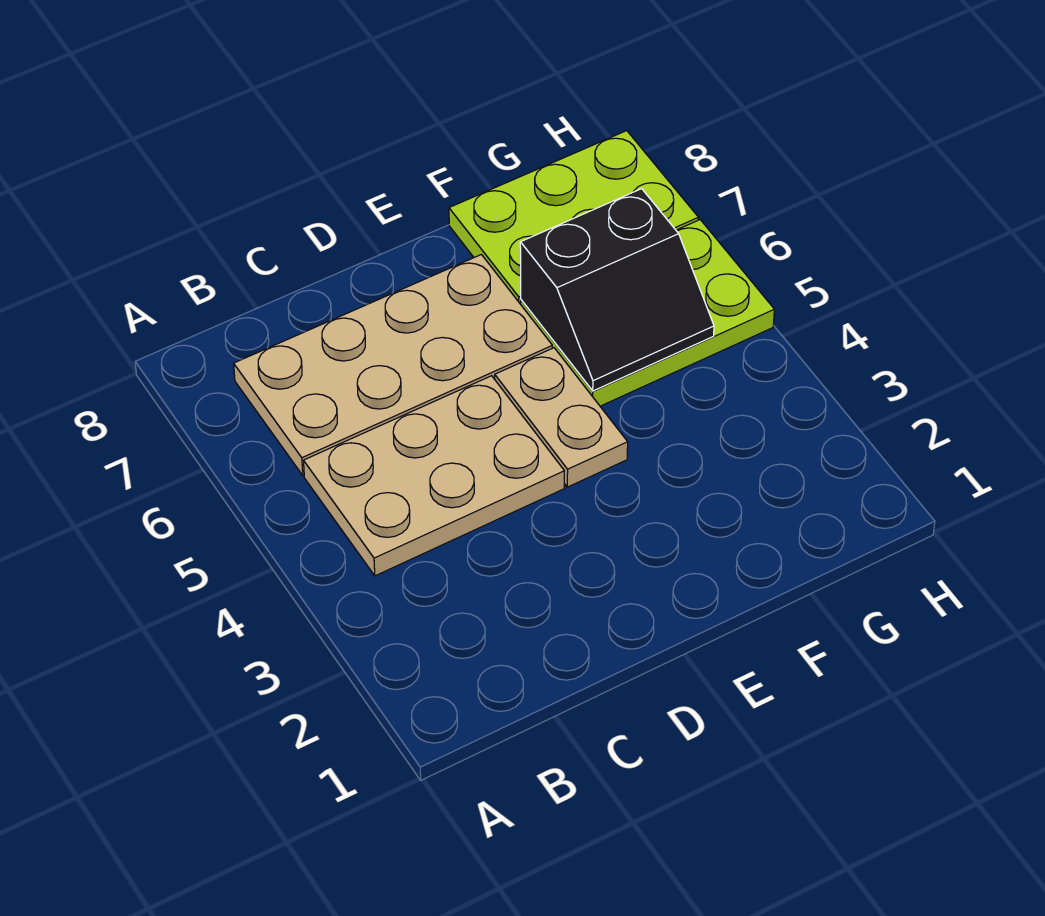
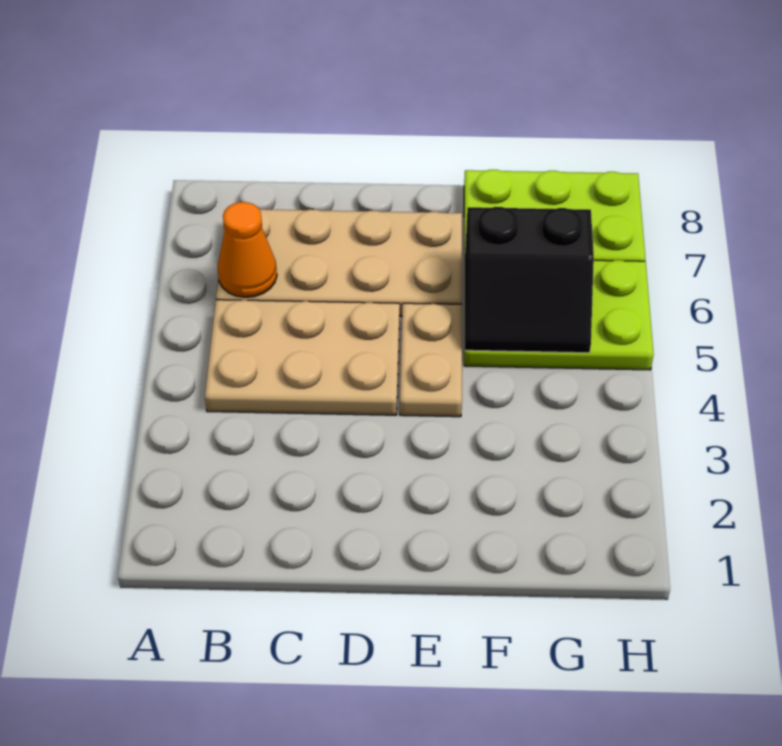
none -> orange cone B6 level 2

